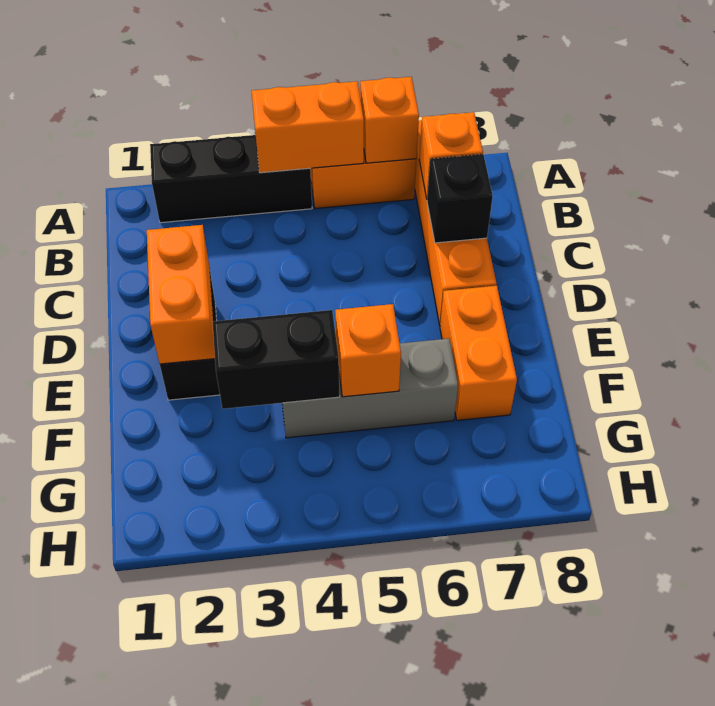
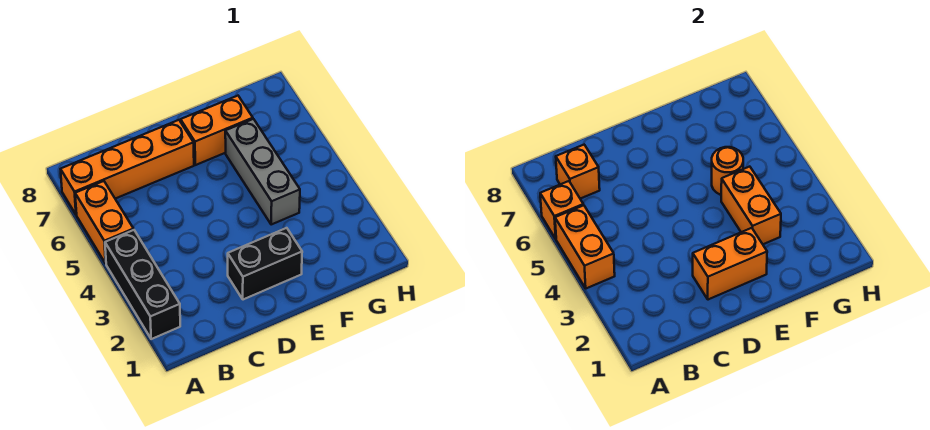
black brick C7 level 2 -> none
black brick F3:F4 level 2 -> orange brick F3:F4 level 2
orange brick F5 level 2 -> orange round brick F5 level 2

